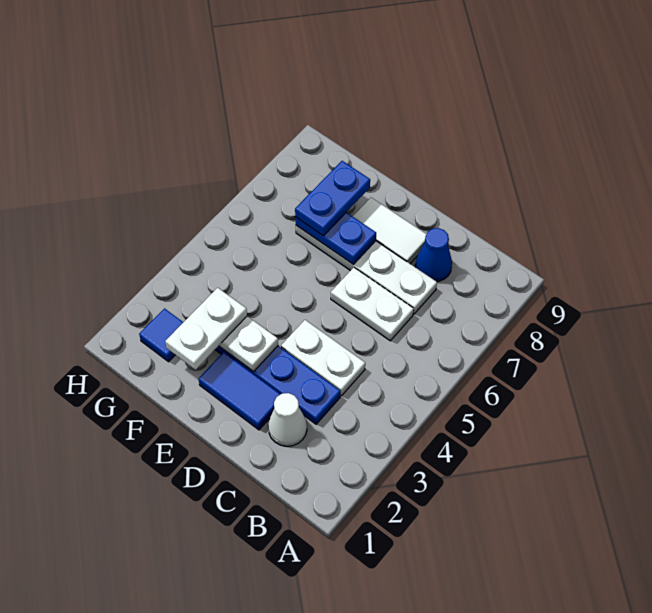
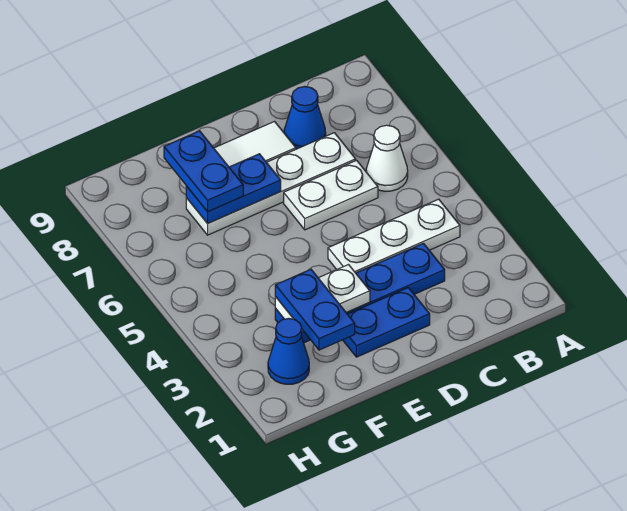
white cone C2 level 1 -> white cone B6 level 1
white plate C4:D4 level 1 -> white plate B4:D4 level 1
blue tile D2:E2 level 1 -> blue plate D2:E2 level 1
white plate F2:F3 level 3 -> blue plate F2:F3 level 3
blue tile G2 level 1 -> blue cone G2 level 1

